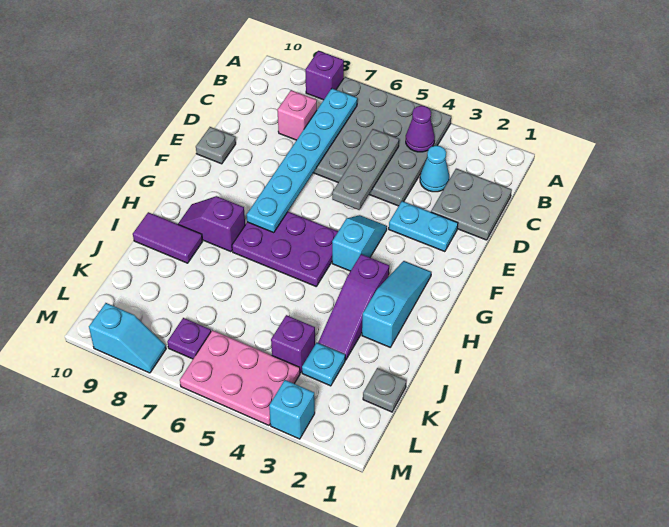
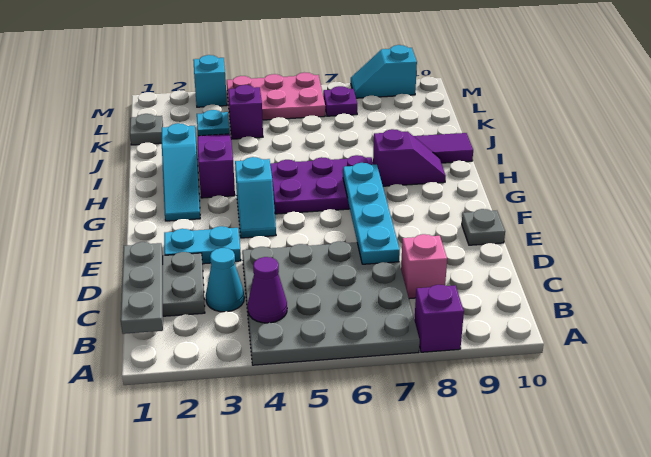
cyan plate B7:G7 level 2 -> cyan plate D7:G7 level 2
grey plate C5:E5 level 2 -> grey plate B1:D1 level 2

